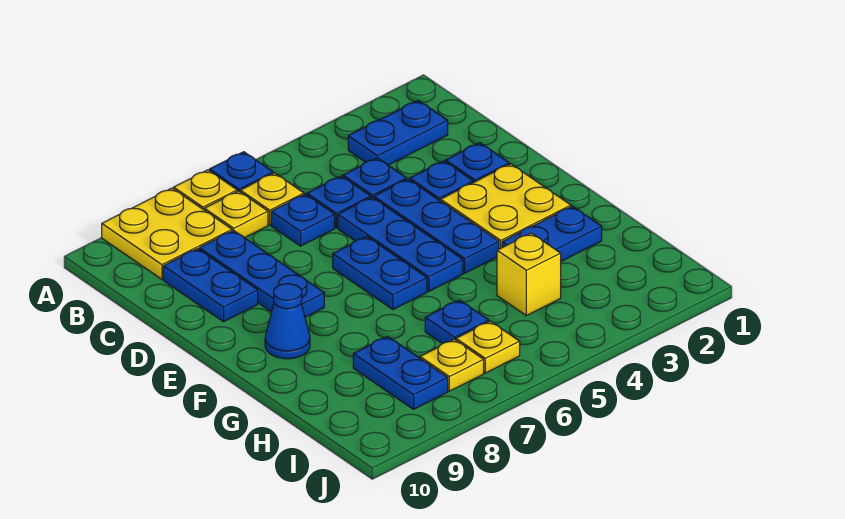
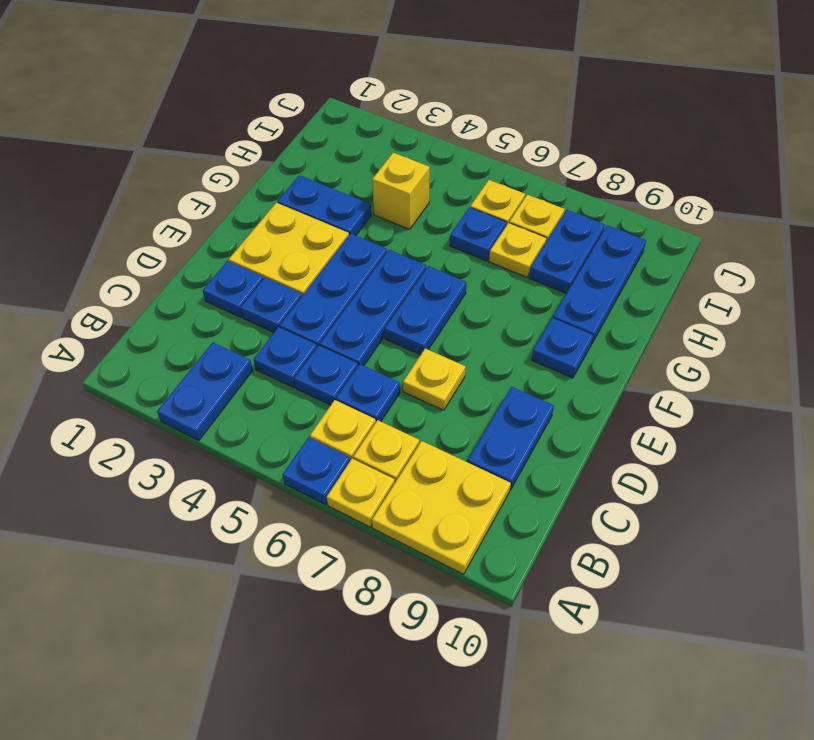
blue plate B2:B3 level 1 -> blue plate A3:B3 level 1
blue plate C8:E8 level 1 -> blue plate G9:I9 level 1
none -> yellow plate D7 level 1
blue cone F9 level 1 -> blue plate F9 level 1
none -> yellow plate H7 level 1

